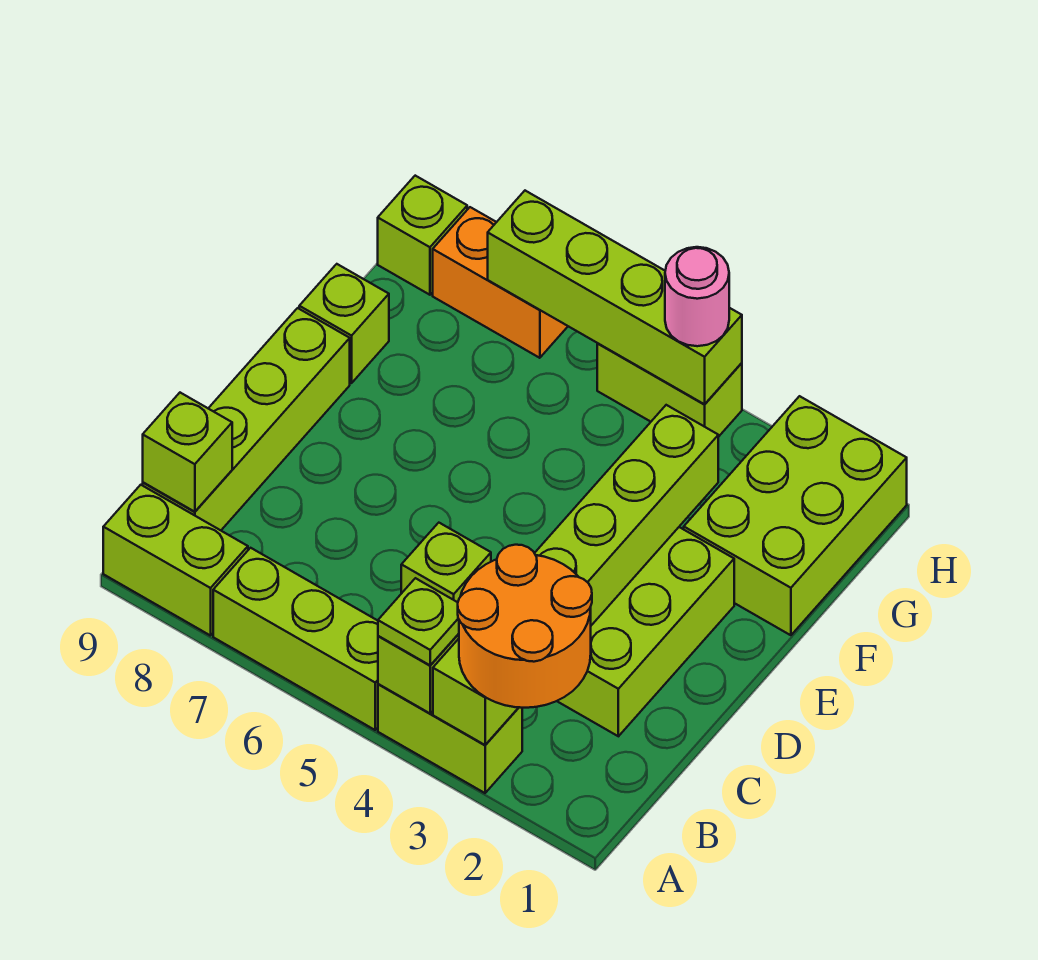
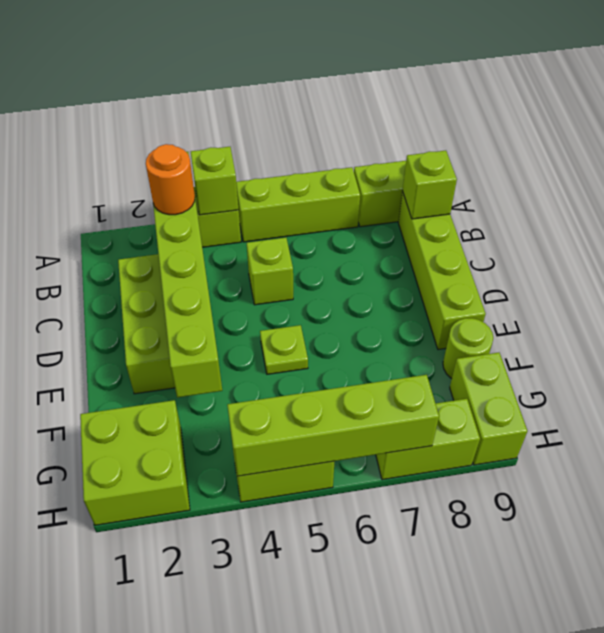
orange round brick A2:B3 level 3 -> orange round brick B3 level 3
lime plate A4 level 3 -> lime plate E5 level 1
lime brick F1:H2 level 1 -> lime brick G1:H2 level 1
lime brick F9 level 1 -> lime round brick F9 level 1
pink round brick H4 level 3 -> none
orange brick H7:H8 level 1 -> lime brick H7:H8 level 1
lime brick H9 level 1 -> lime brick G9:H9 level 1

